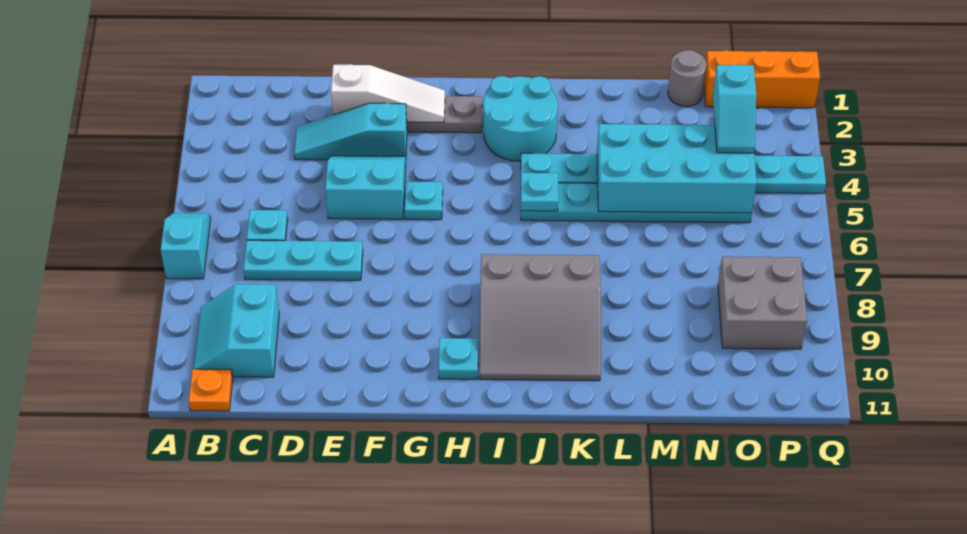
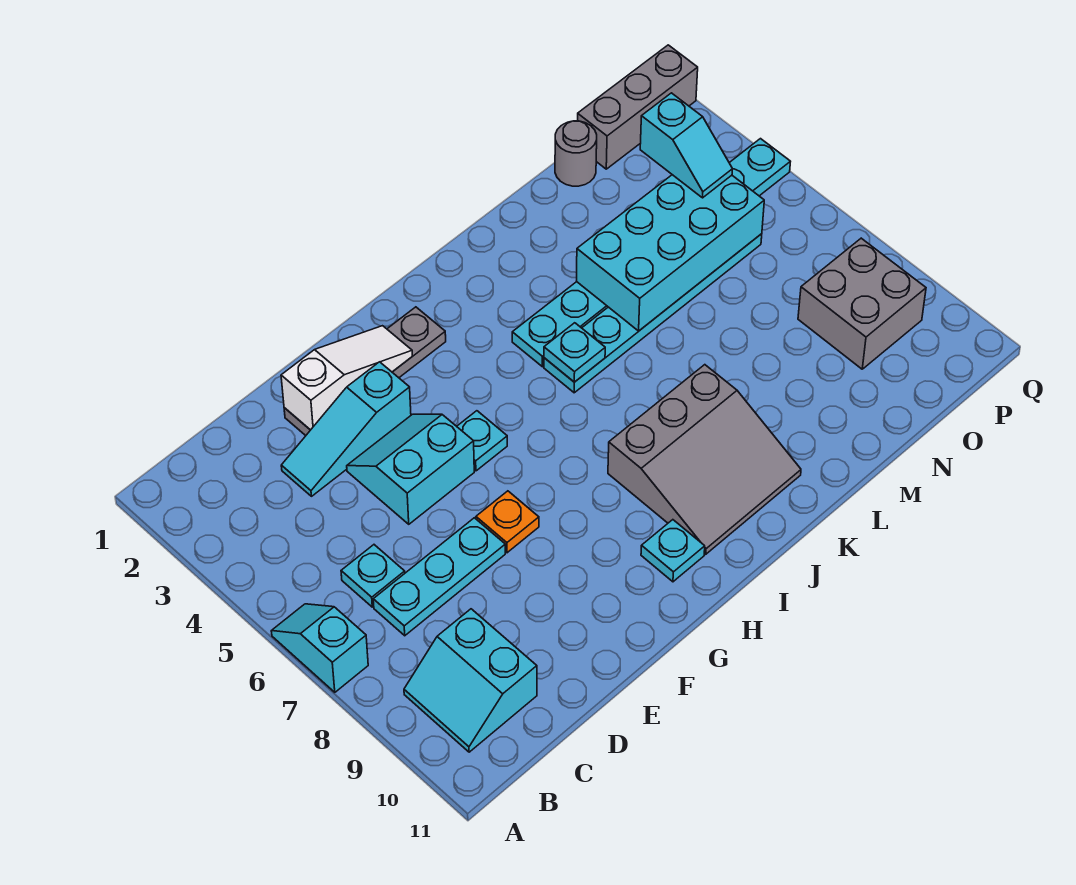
orange plate B11 level 1 -> orange plate F7 level 1
cyan round brick I2:J3 level 1 -> none
orange brick O1:Q1 level 1 -> grey brick O1:Q1 level 1

